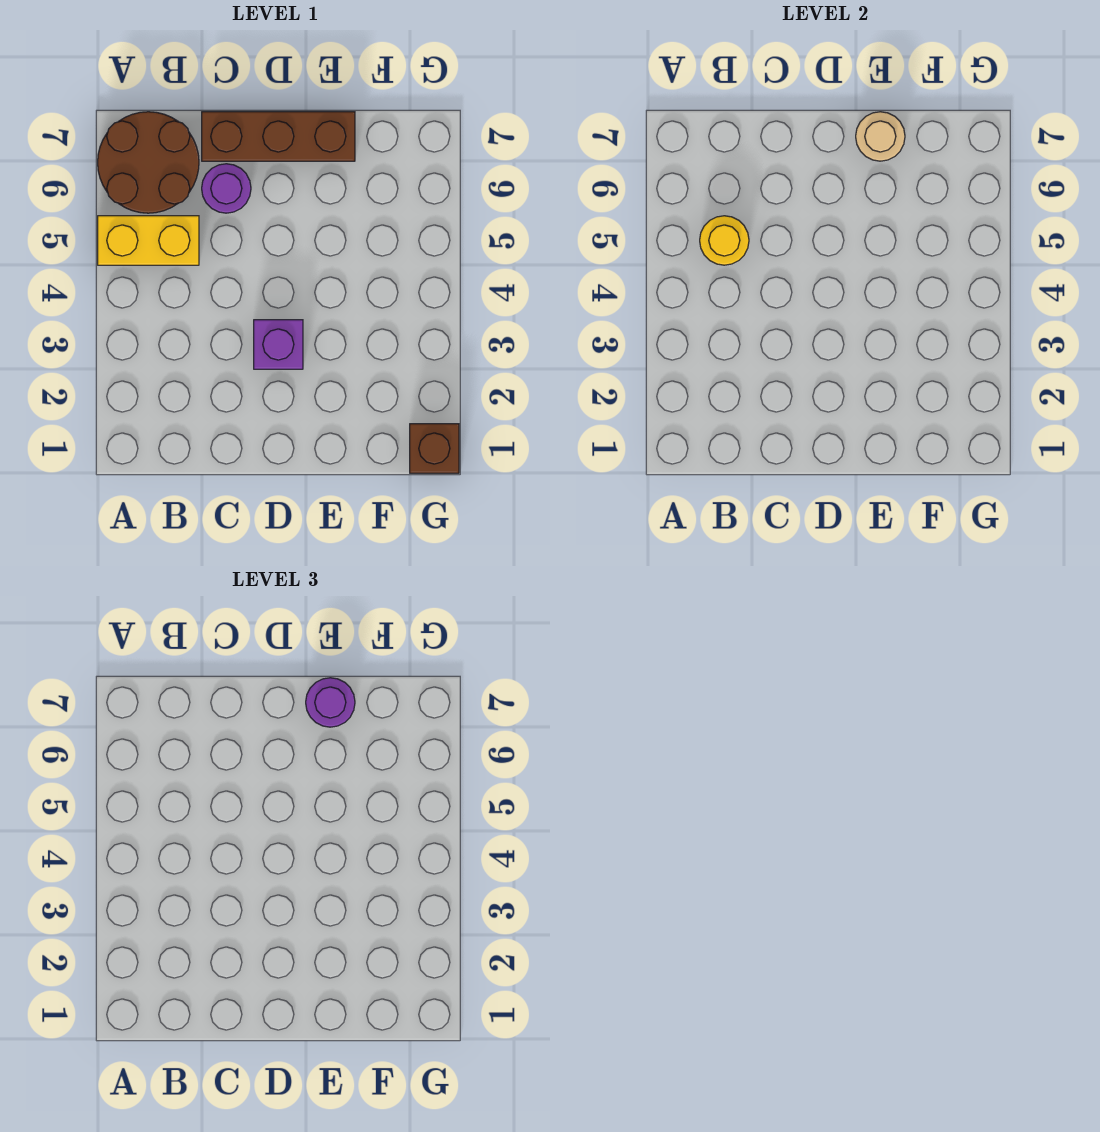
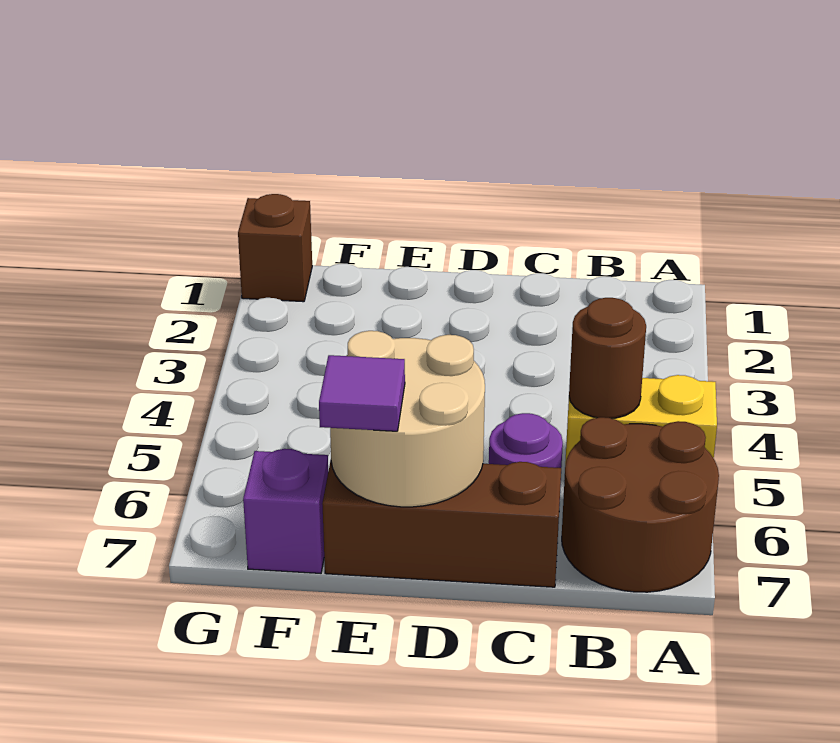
yellow round brick B5 level 2 -> brown round brick B5 level 2
purple brick D3 level 1 -> purple brick F7 level 1
tan round brick E7 level 2 -> tan round brick D6:E7 level 2
purple round brick E7 level 3 -> purple tile E7 level 3

